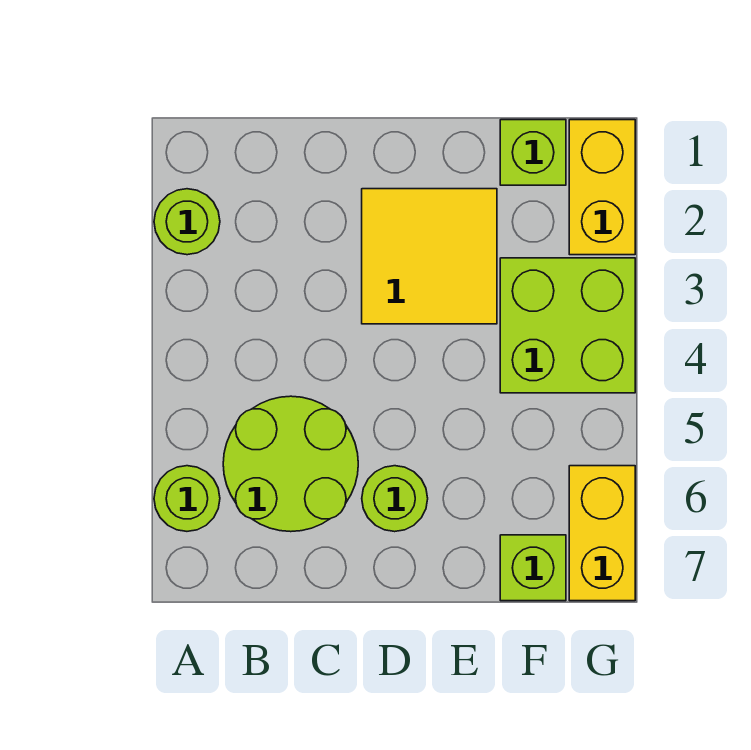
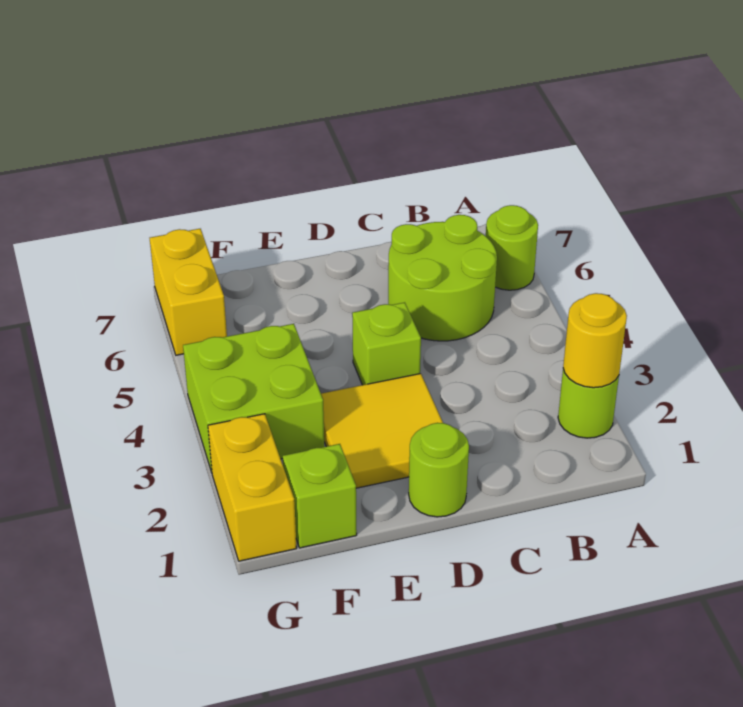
none -> yellow round brick A2 level 2
lime round brick D6 level 1 -> lime round brick D1 level 1
lime brick F7 level 1 -> lime brick D4 level 1

